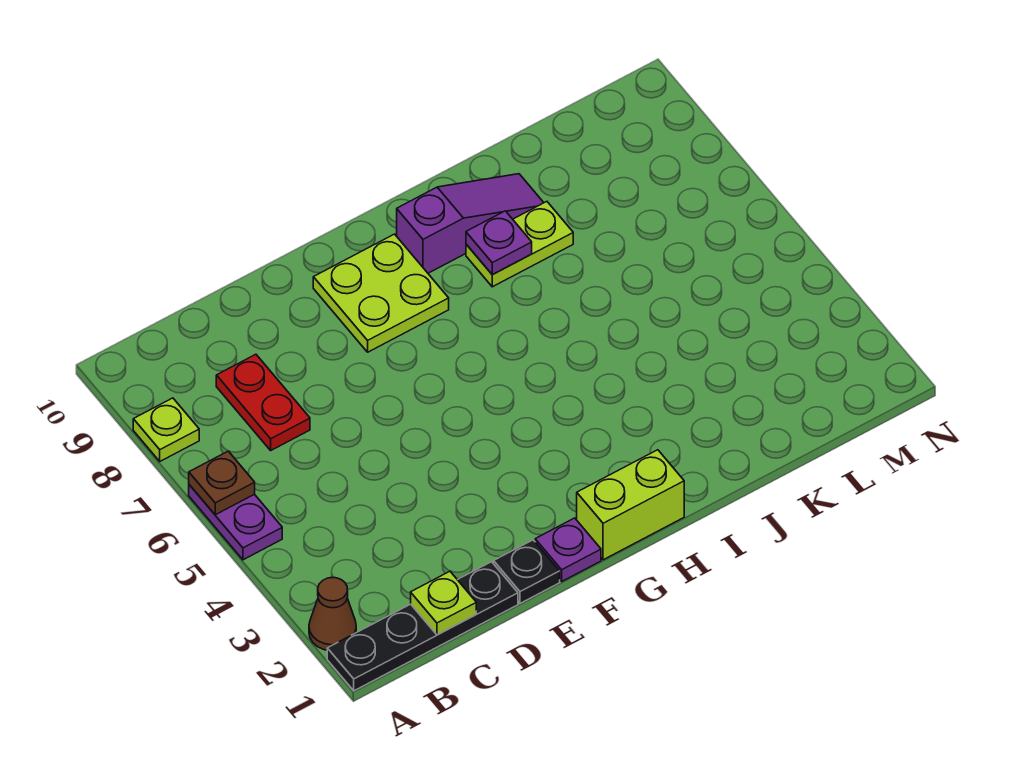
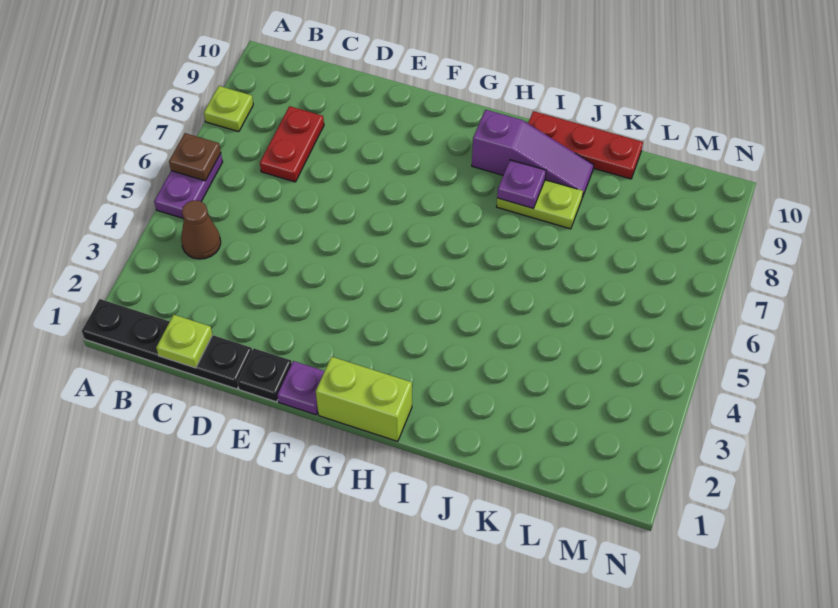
brown cone A2 level 1 -> brown cone B4 level 1
lime plate F8:G9 level 1 -> none
none -> red plate I10:K10 level 1

